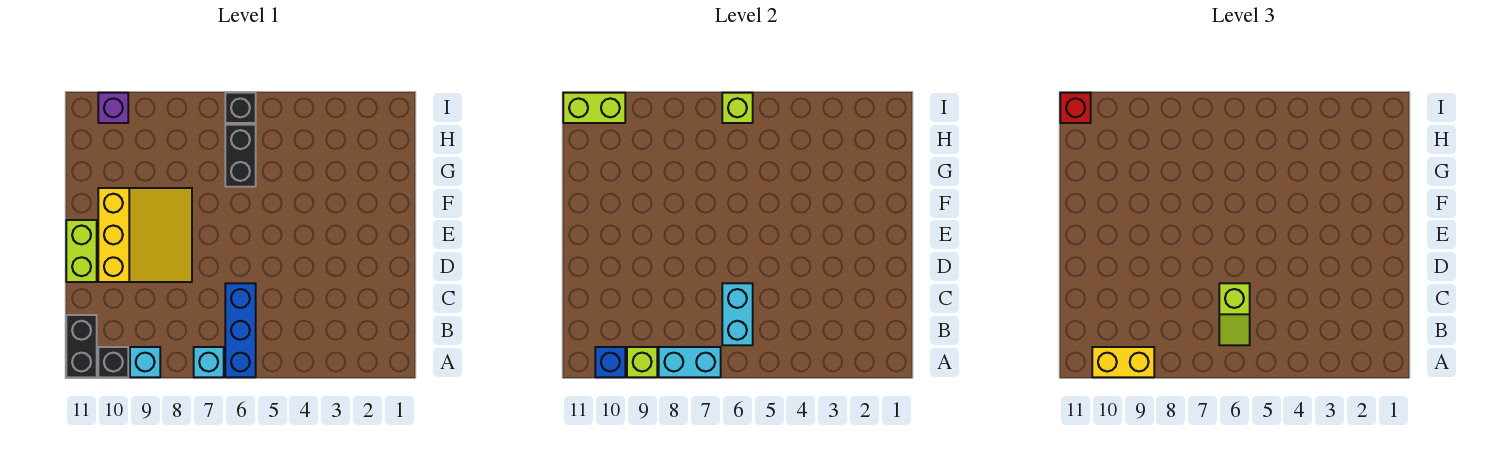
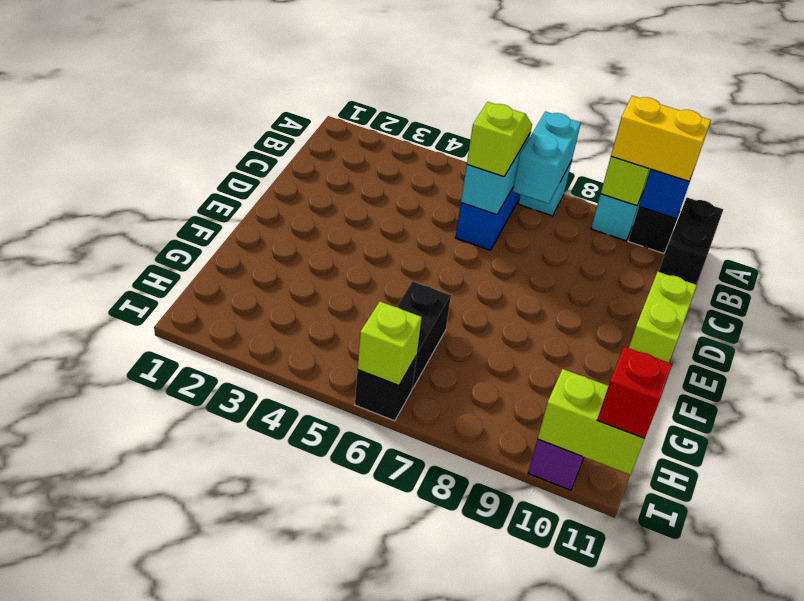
cyan brick A7:A8 level 2 -> cyan brick A7:B7 level 2
yellow slope D8:F10 level 1 top 10 -> none

